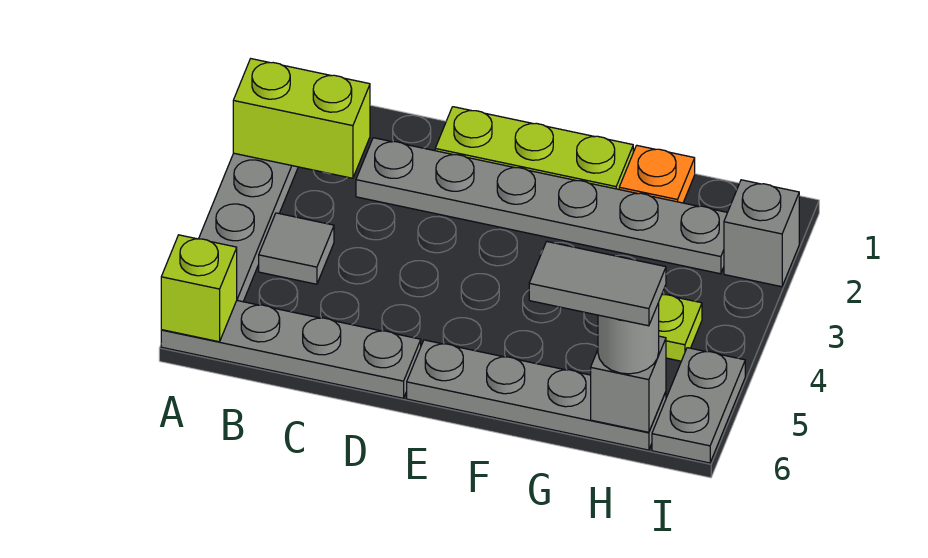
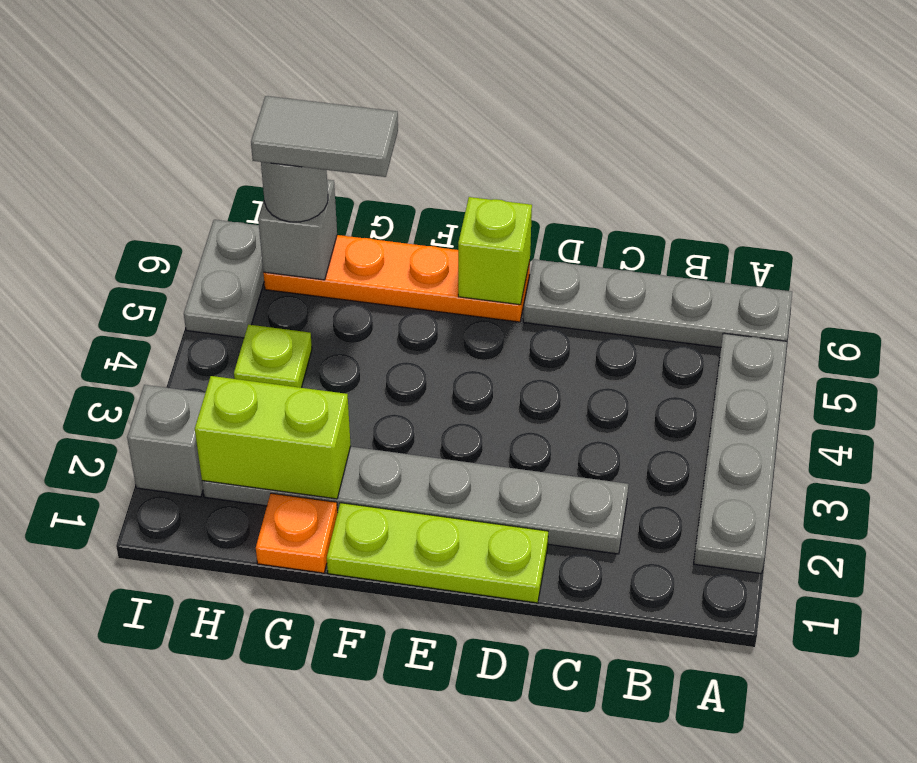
lime brick A2:B2 level 2 -> lime brick G2:H2 level 2
lime brick A6 level 2 -> lime brick E6 level 2
grey tile B4 level 1 -> none
grey plate E6:H6 level 1 -> orange plate E6:H6 level 1

